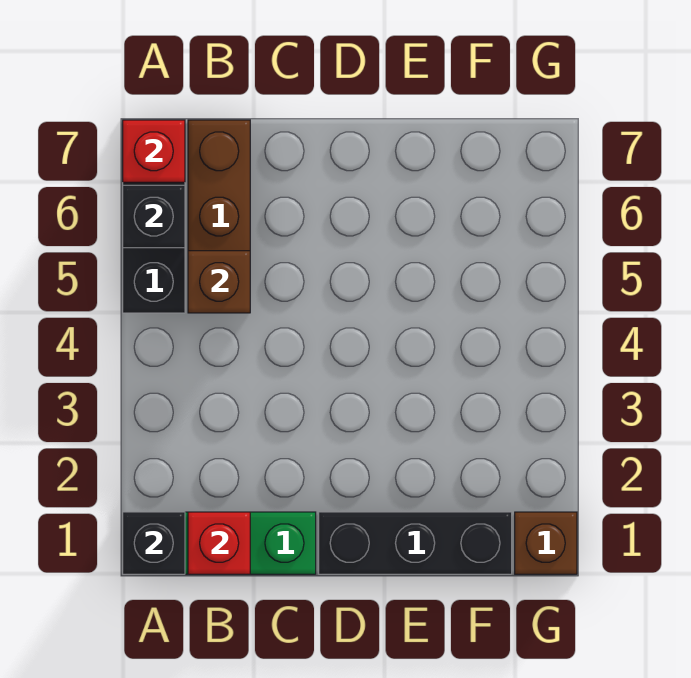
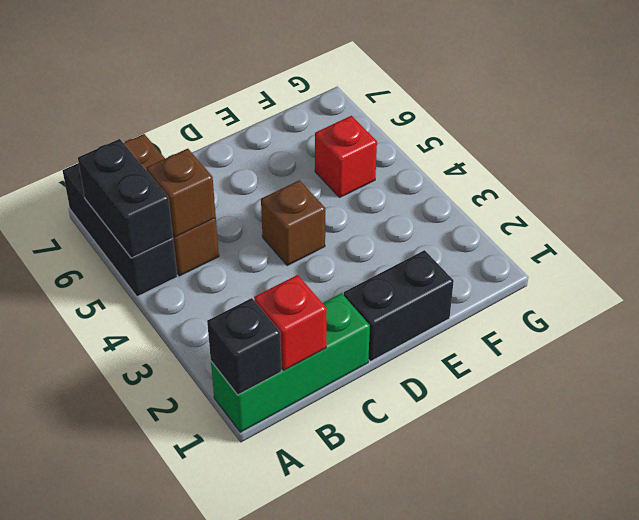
black brick A6 level 2 -> black brick A5:A6 level 2
red brick A7 level 2 -> red brick F5 level 1
black brick D1:F1 level 1 -> black brick D1:E1 level 1
brown brick G1 level 1 -> brown brick D4 level 1

